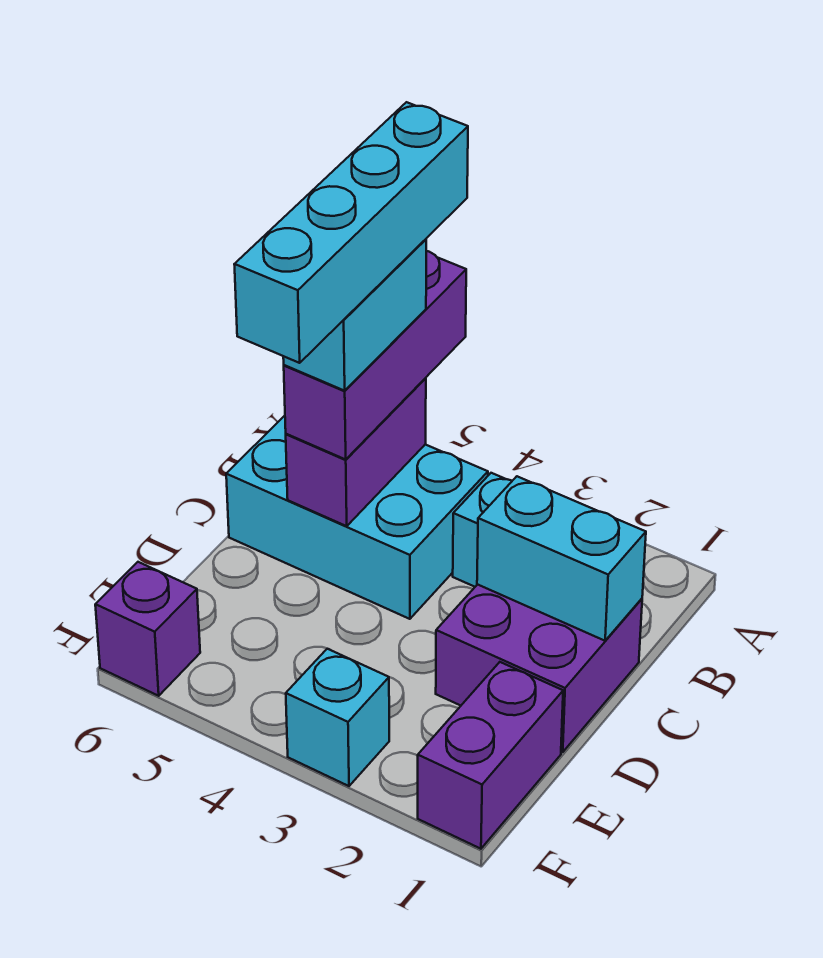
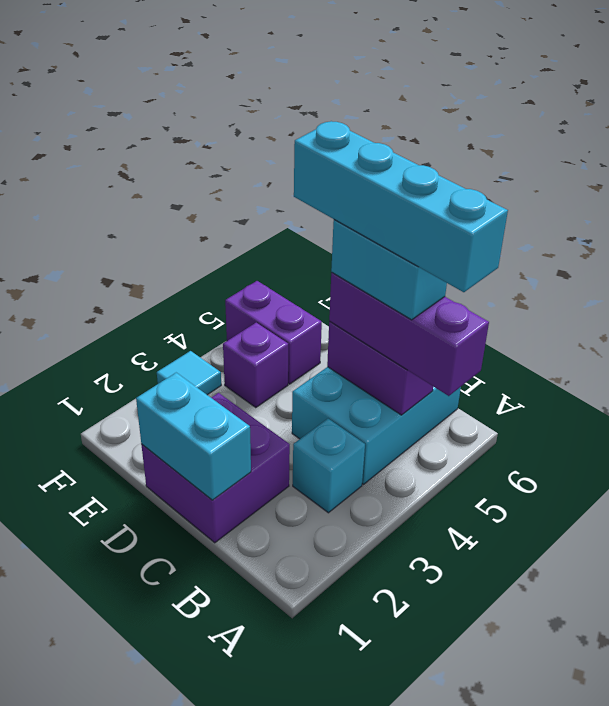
cyan brick C1:C2 level 2 -> cyan brick C1:D1 level 2
purple brick E1:F1 level 1 -> purple brick E5:F5 level 1
cyan brick F3 level 1 -> cyan tile F3 level 1
purple brick F6 level 1 -> purple brick E4 level 1

